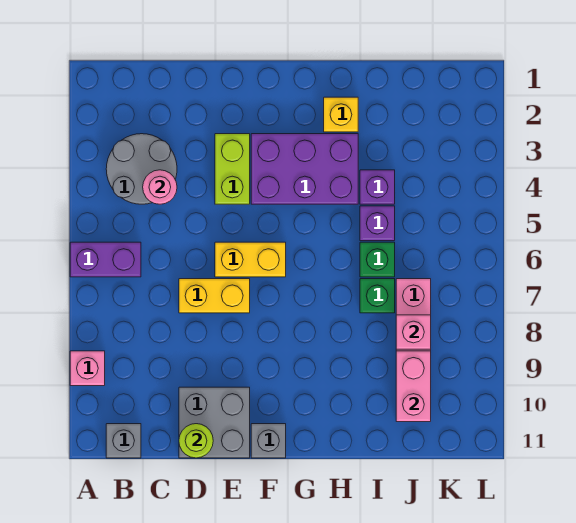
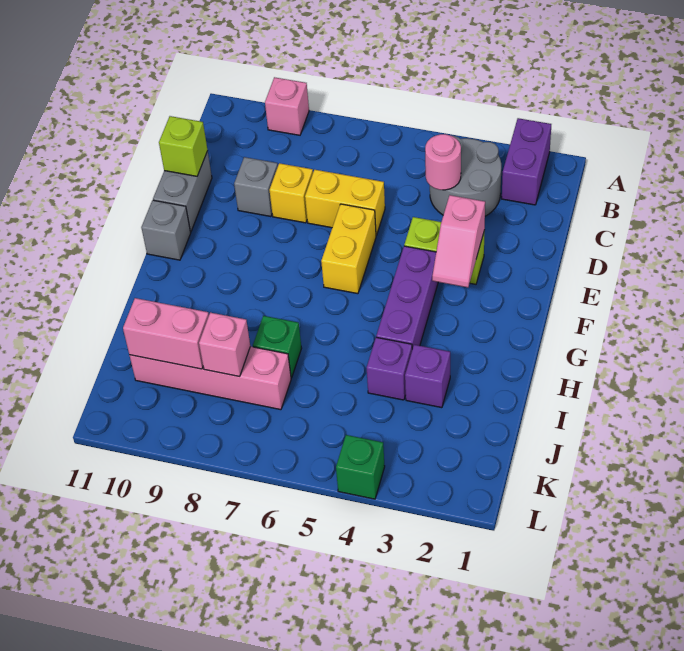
purple brick A6:B6 level 1 -> purple brick A2:B2 level 1
grey brick B11 level 1 -> grey brick D9 level 1
yellow brick D7:E7 level 1 -> yellow brick D6:D7 level 1
grey brick D10:E11 level 1 -> grey brick D11:E11 level 1
lime round brick D11 level 2 -> lime brick D11 level 2
none -> pink slope E3:F3 level 2 top E
purple brick F3:H4 level 1 -> purple brick F4:H4 level 1
yellow brick H2 level 1 -> yellow brick D8 level 1
purple brick I5 level 1 -> purple brick I3 level 1
green brick I6 level 1 -> green brick L4 level 1

